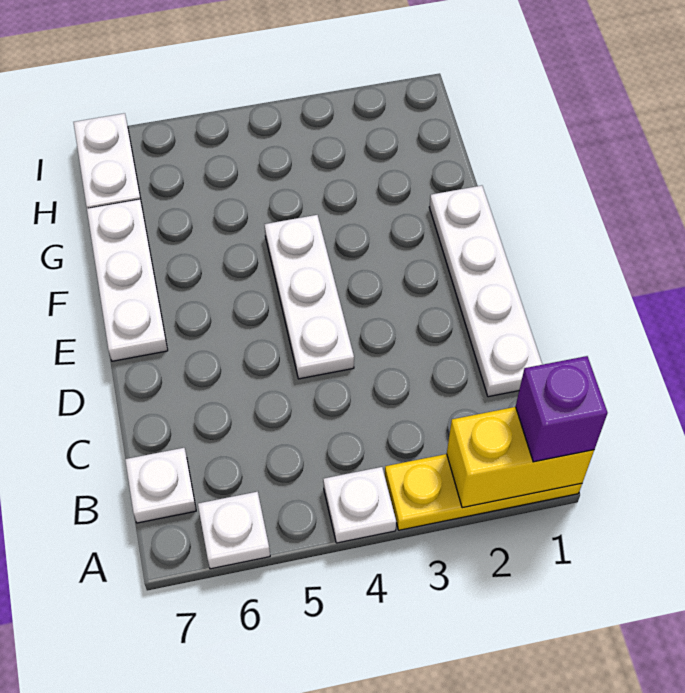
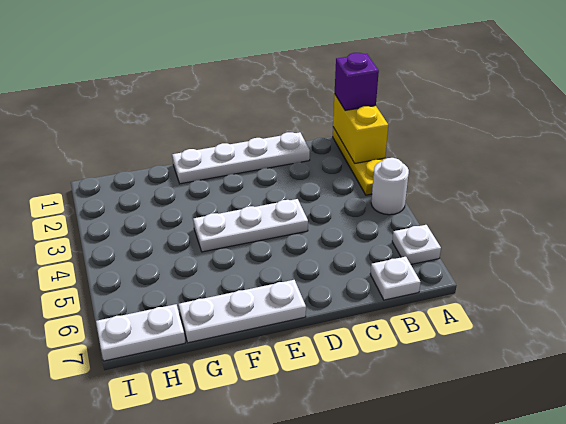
white plate A4 level 1 -> white round brick A4 level 1

